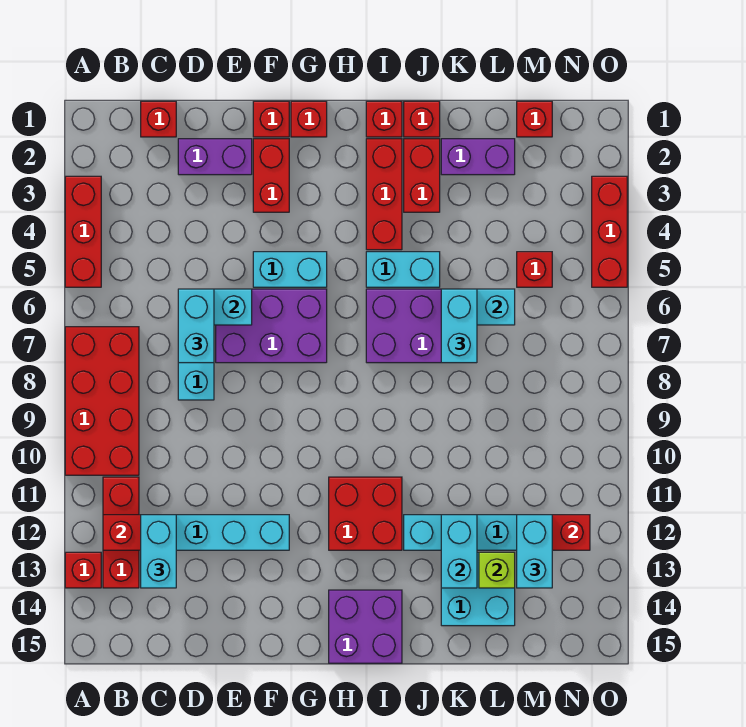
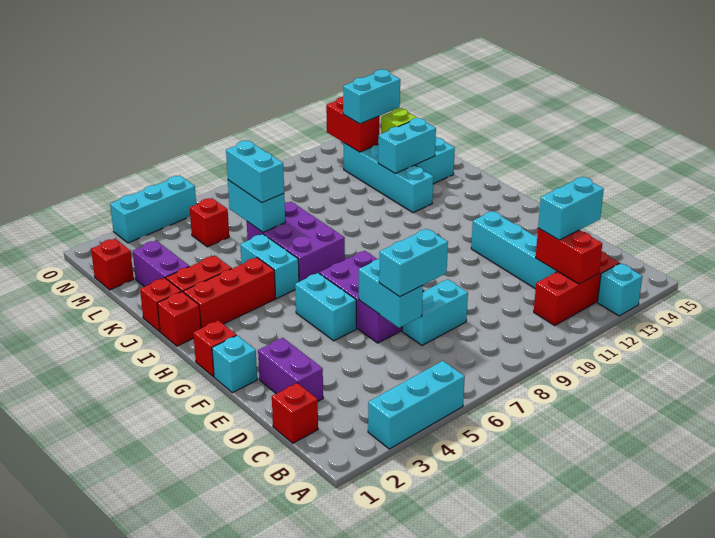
red brick A3:A5 level 1 -> cyan brick A3:A5 level 1
red brick A7:B10 level 1 -> none
red brick A13 level 1 -> cyan brick A13 level 1
red brick F1 level 1 -> cyan brick F1 level 1
red brick F2:F3 level 1 -> none
red brick H11:I12 level 1 -> none
purple brick H14:I15 level 1 -> none
cyan brick K6:K7 level 3 -> cyan brick K6:L6 level 3
red brick O3:O5 level 1 -> cyan brick O3:O5 level 1

